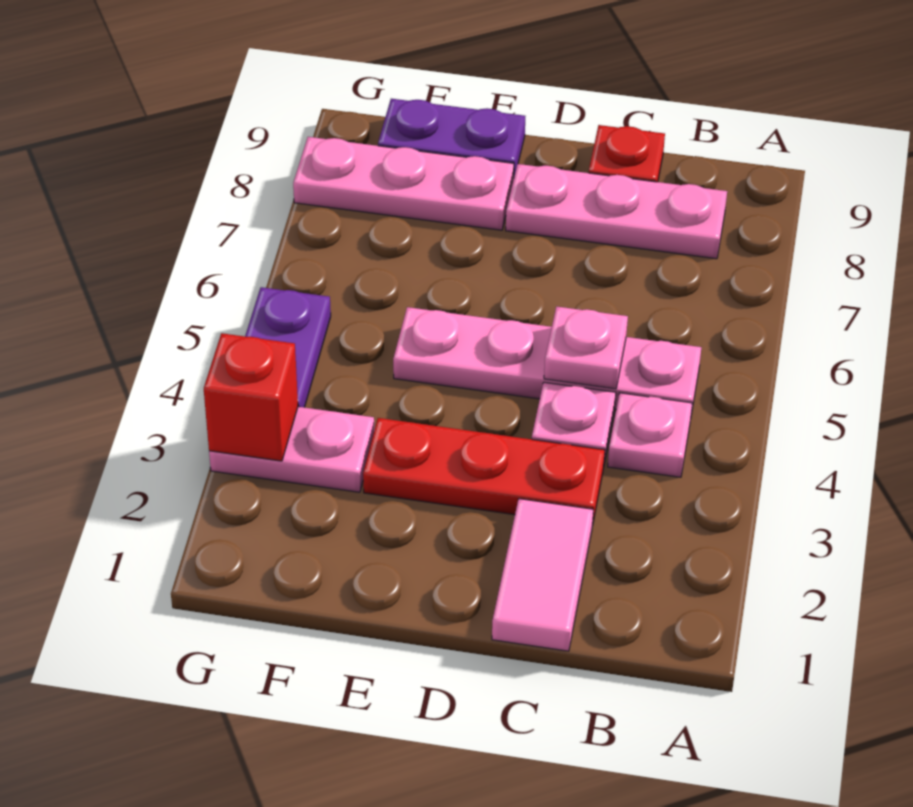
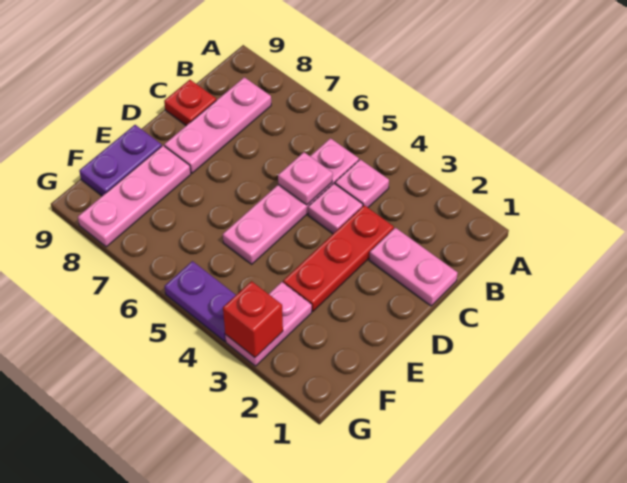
pink tile C1:C2 level 1 -> pink plate C1:C2 level 1

